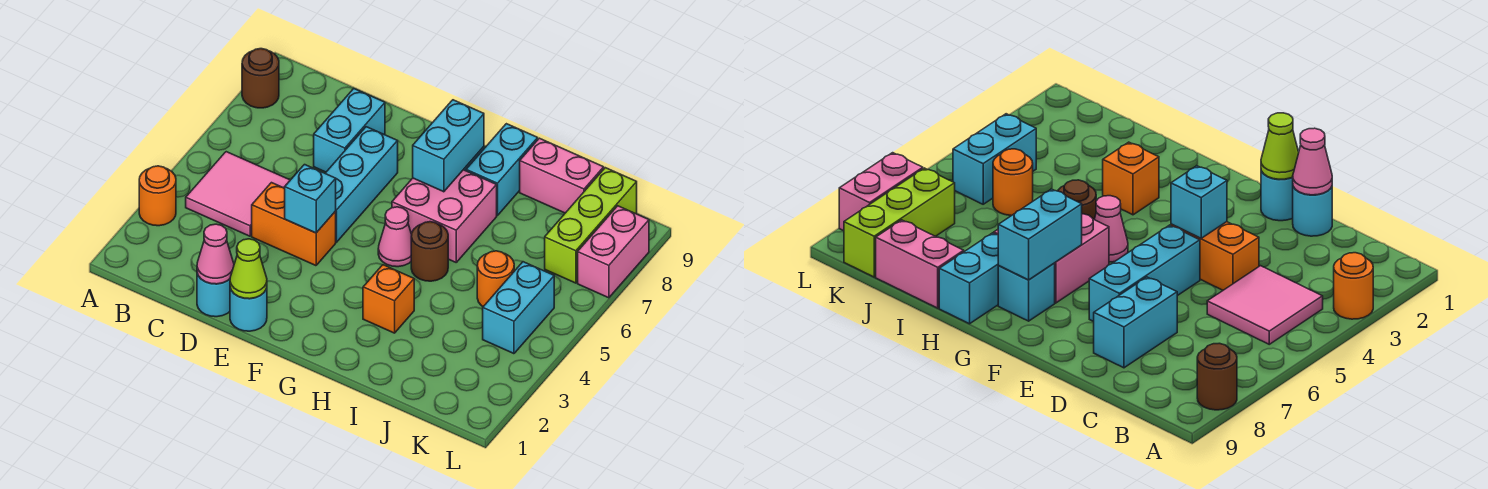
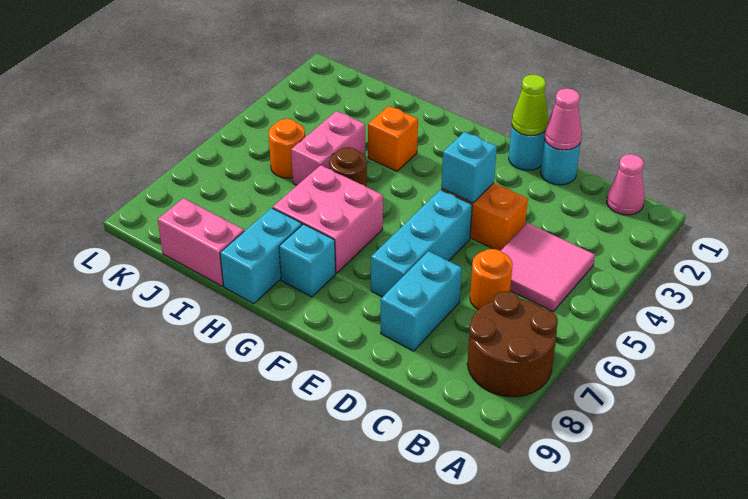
orange round brick A3 level 1 -> orange round brick C6 level 1
brown round brick A8 level 1 -> brown round brick A7:B8 level 1
pink cone G5 level 1 -> pink cone B1 level 1
cyan brick G7:G8 level 2 -> none
cyan brick K4:K5 level 1 -> none
lime brick K7:K9 level 1 -> none
pink brick L7:L8 level 1 -> pink brick I4:I5 level 1

